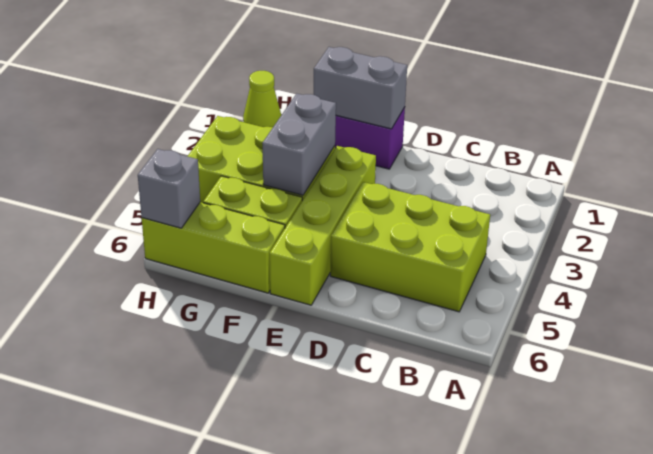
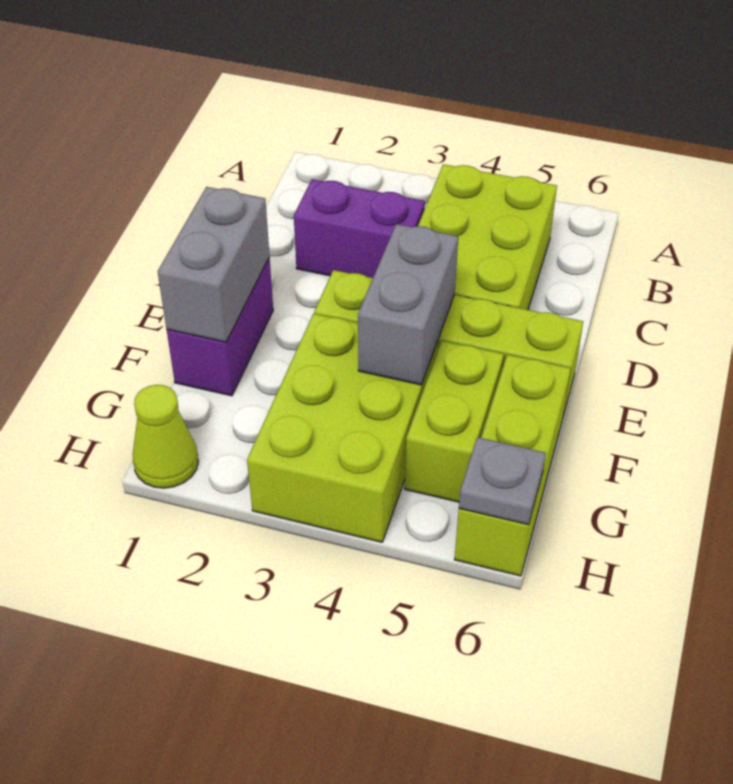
none -> purple brick C2:C3 level 1
grey brick F3:F4 level 2 -> grey brick E4:F4 level 2
grey brick H6 level 2 -> grey plate H6 level 2

